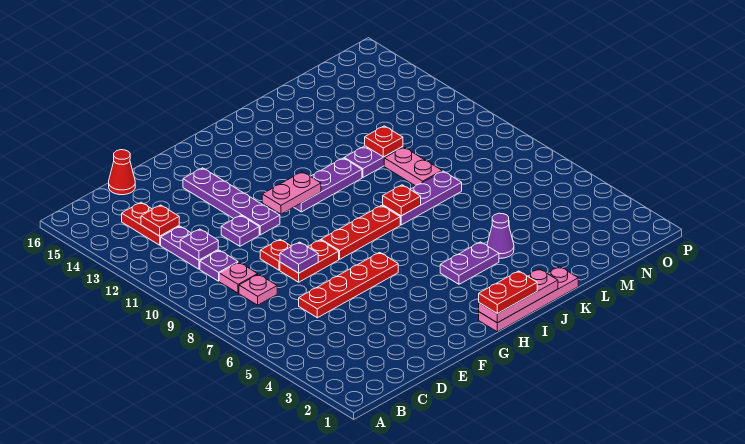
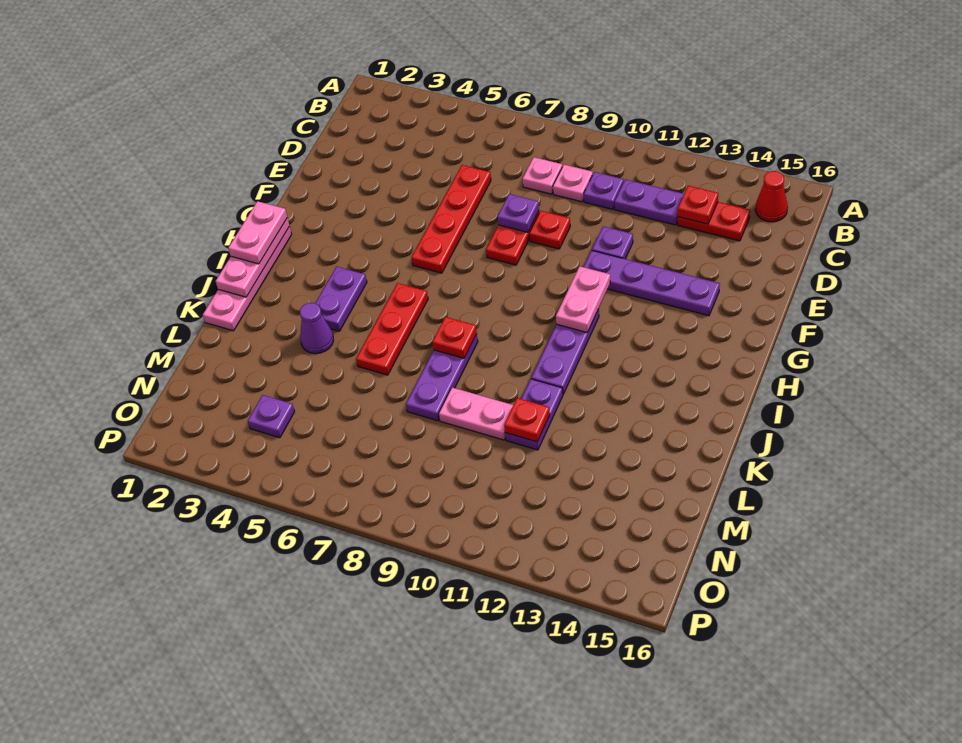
purple plate C11 level 2 -> purple plate N4 level 1
red cone D16 level 1 -> red cone B15 level 1
red plate G8:I8 level 1 -> red plate I6:K6 level 1
red plate H1:I1 level 3 -> pink plate H1:I1 level 3

